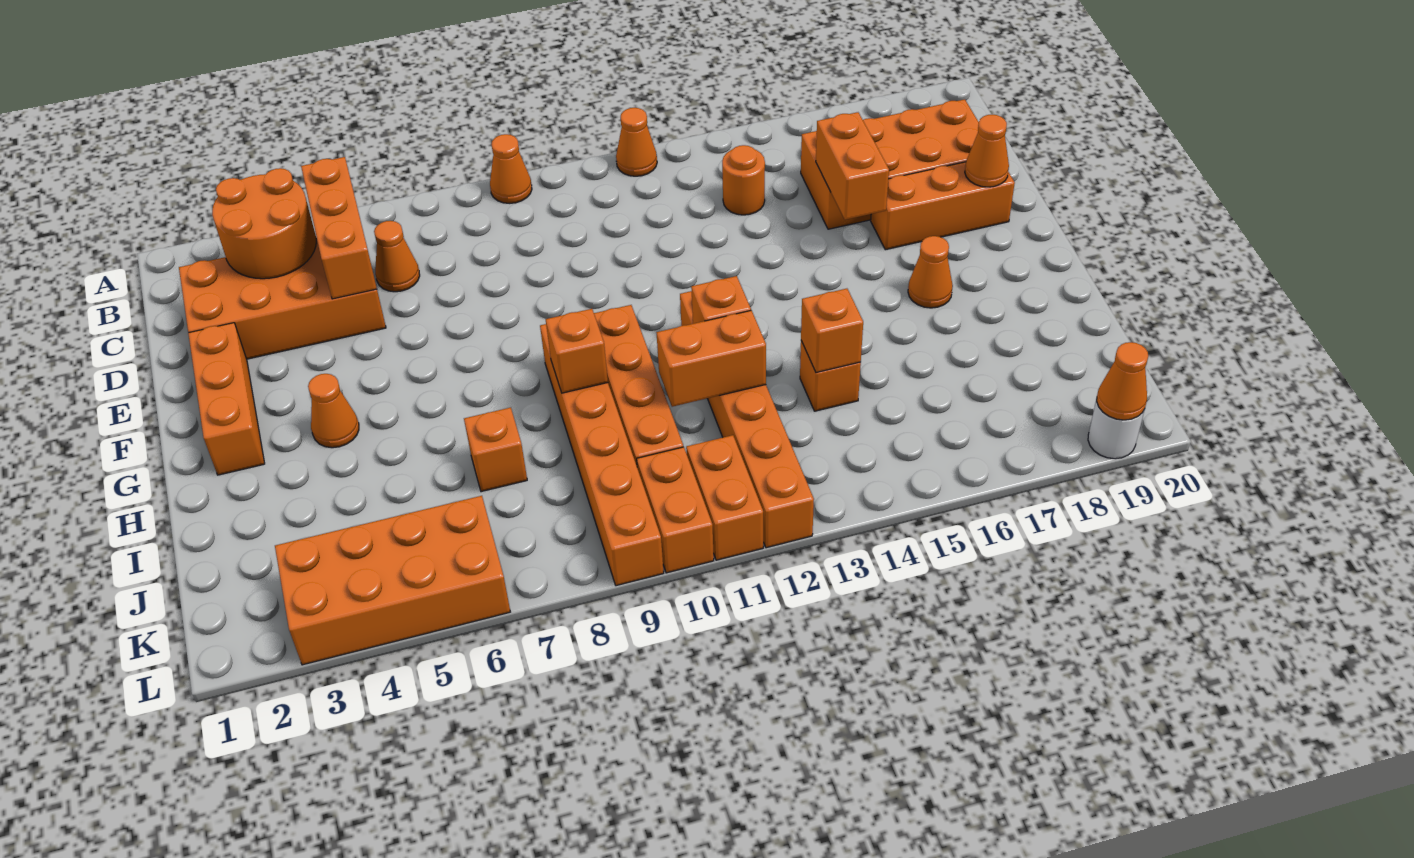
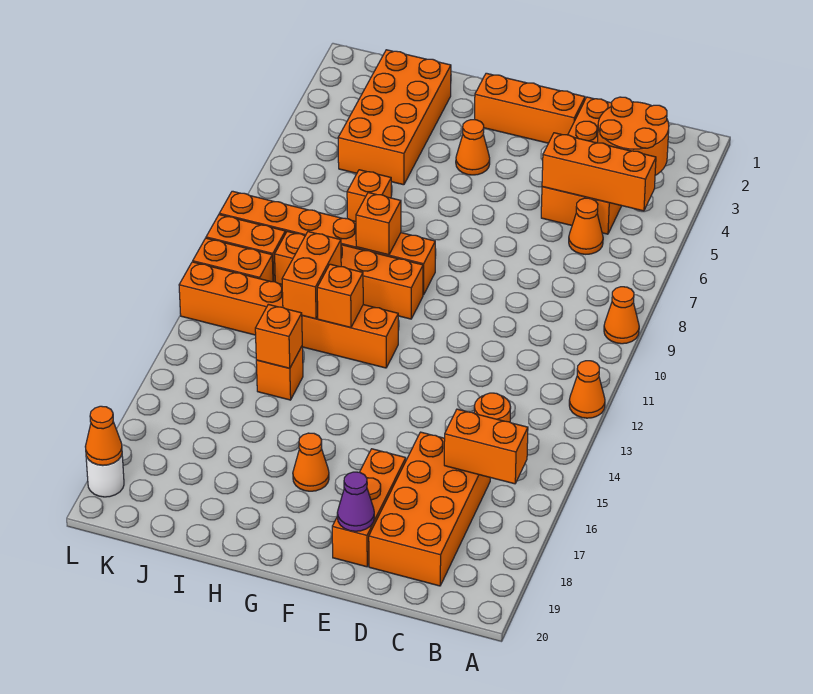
orange brick D16:E16 level 2 -> orange brick B16:C16 level 2
orange cone E19 level 2 -> purple cone E19 level 2
orange brick K3:L6 level 1 -> orange brick I2:J5 level 1

